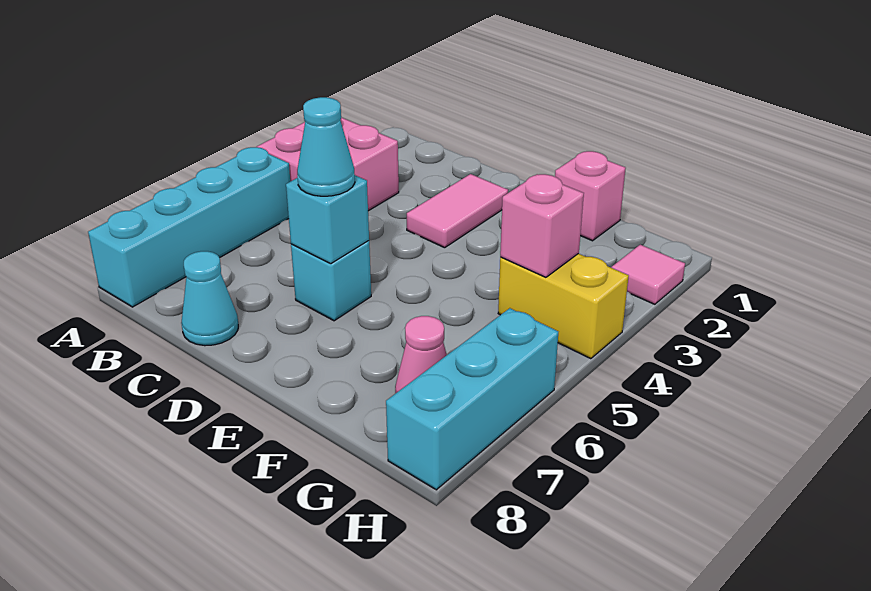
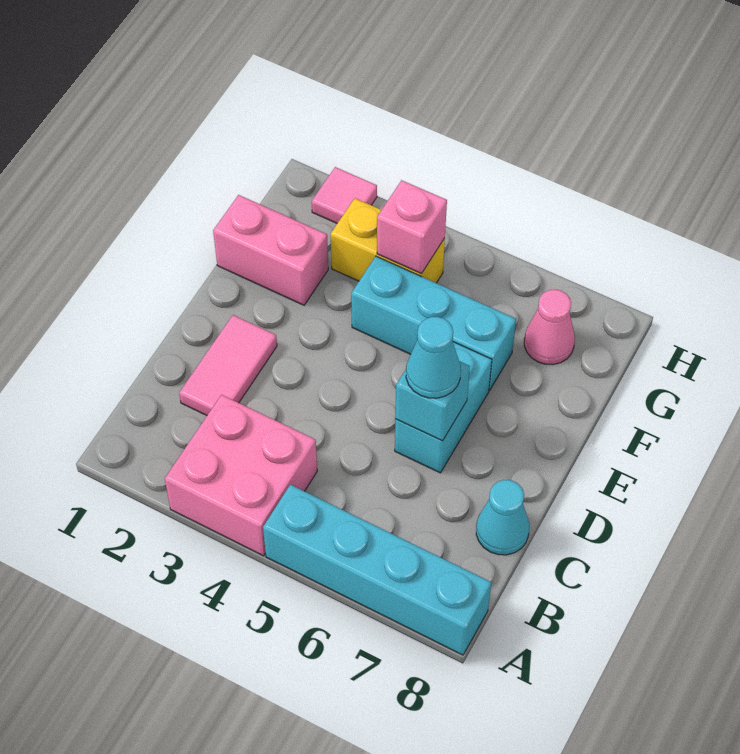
pink tile D2:D3 level 1 -> pink tile C2:D2 level 1
cyan brick D6 level 1 -> cyan brick D6:E6 level 1
pink brick F1 level 1 -> pink brick F1:F2 level 1
yellow brick G4:H4 level 1 -> yellow brick G3:G4 level 1
cyan brick H6:H8 level 1 -> cyan brick F4:F6 level 1

